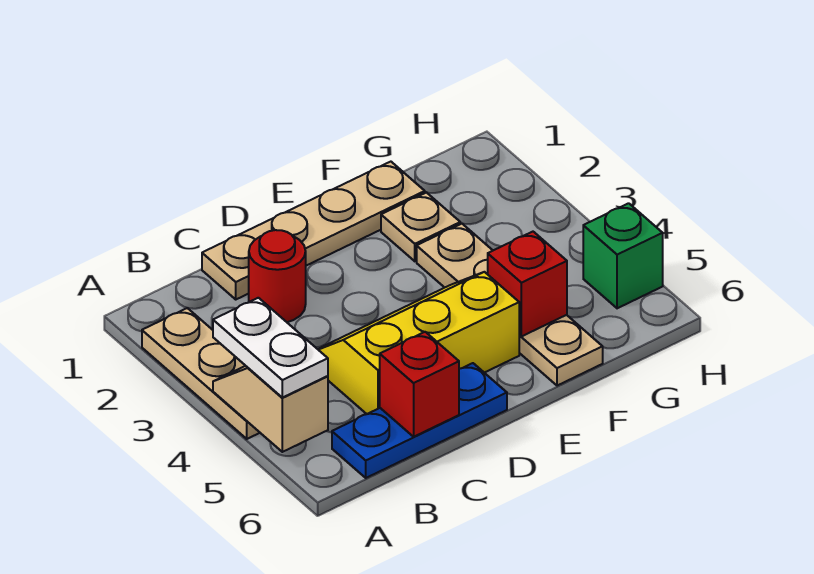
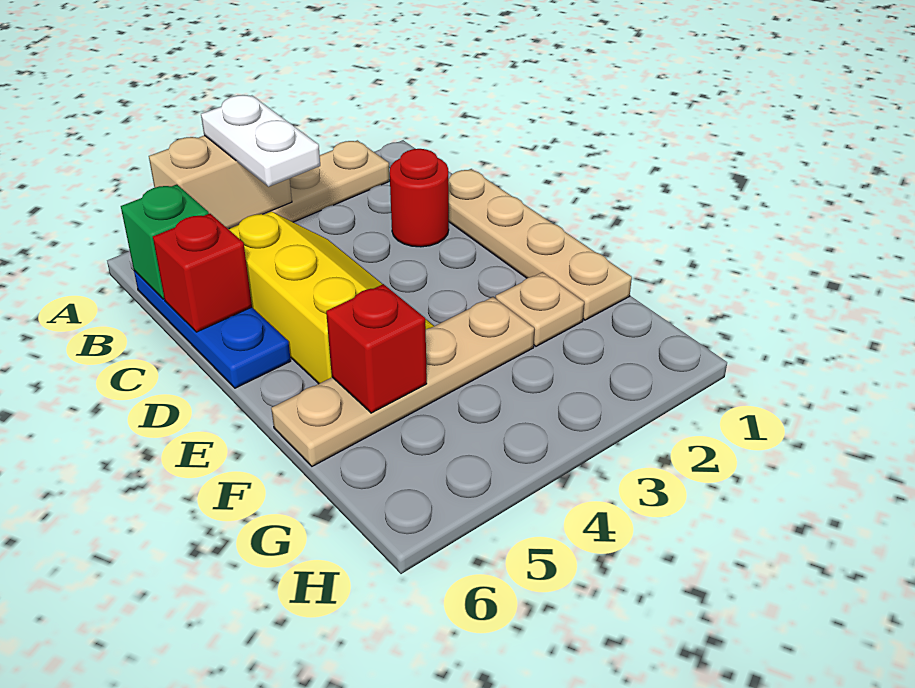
tan slope A4:A5 level 2 top 5 -> tan brick A4:A5 level 2
white plate A4:A5 level 3 -> white plate A4:B4 level 3
green brick H5 level 1 -> green brick B6 level 2

